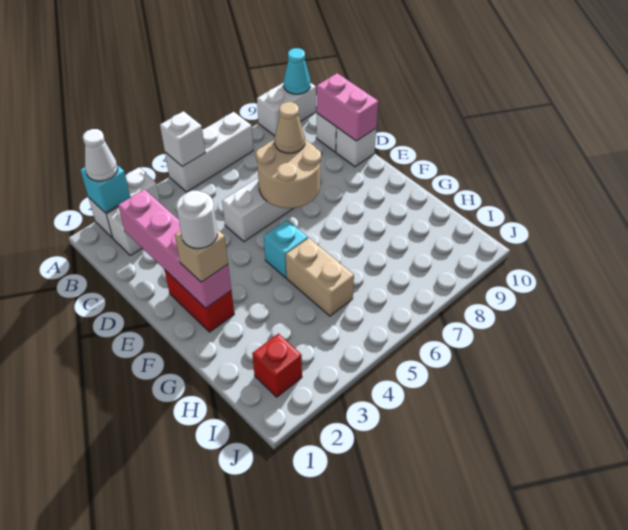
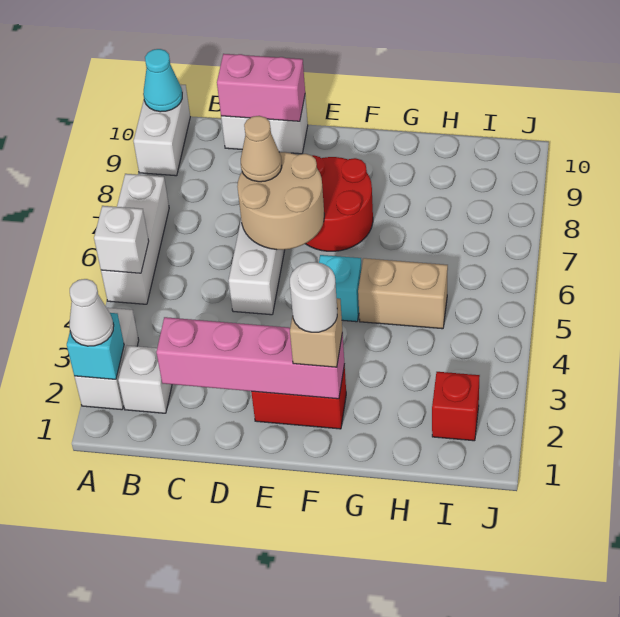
none -> red round brick E7:F8 level 1

